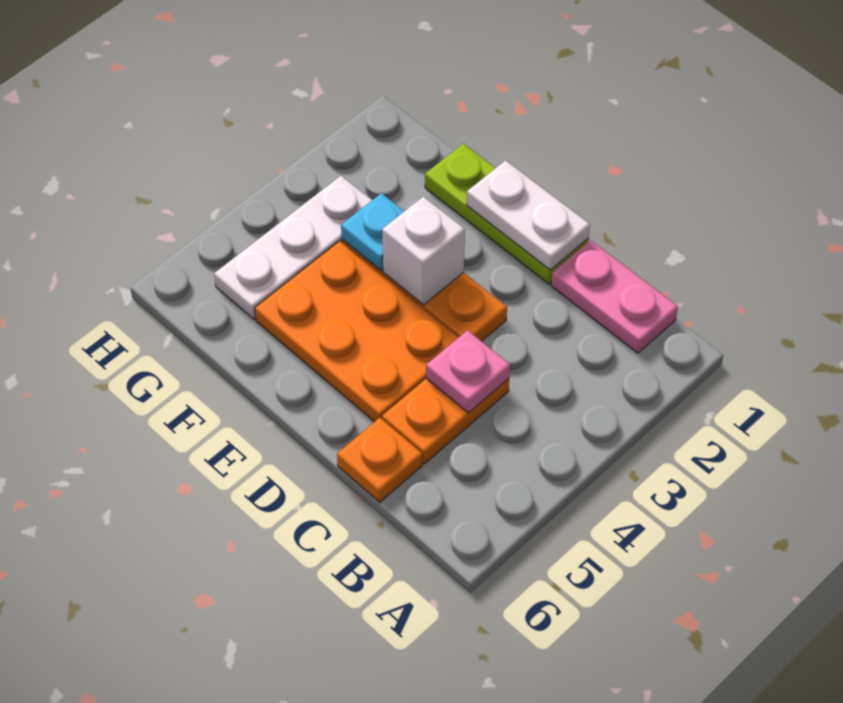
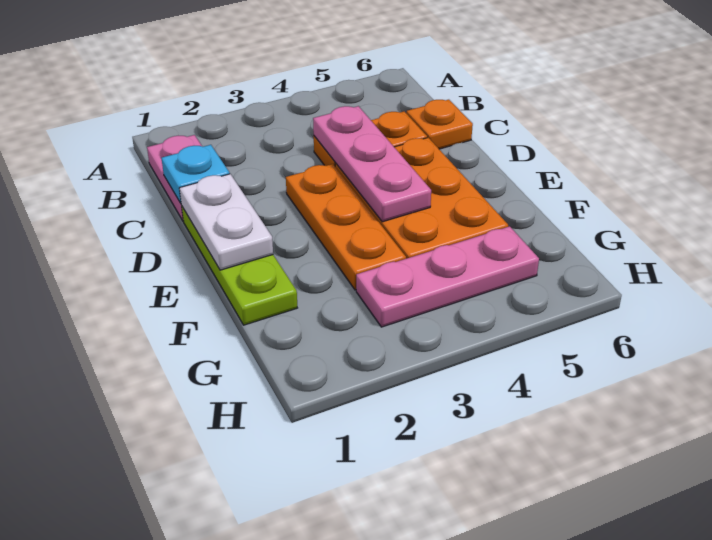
pink plate C4 level 2 -> pink plate C4:E4 level 2
white brick E3 level 2 -> none
cyan plate F3 level 2 -> cyan plate C1 level 2
white plate G3:G5 level 1 -> pink plate G3:G5 level 1

